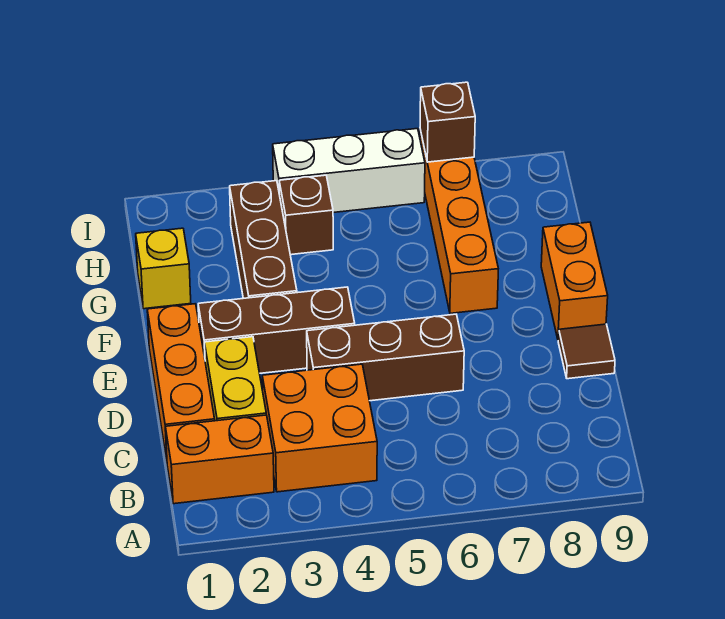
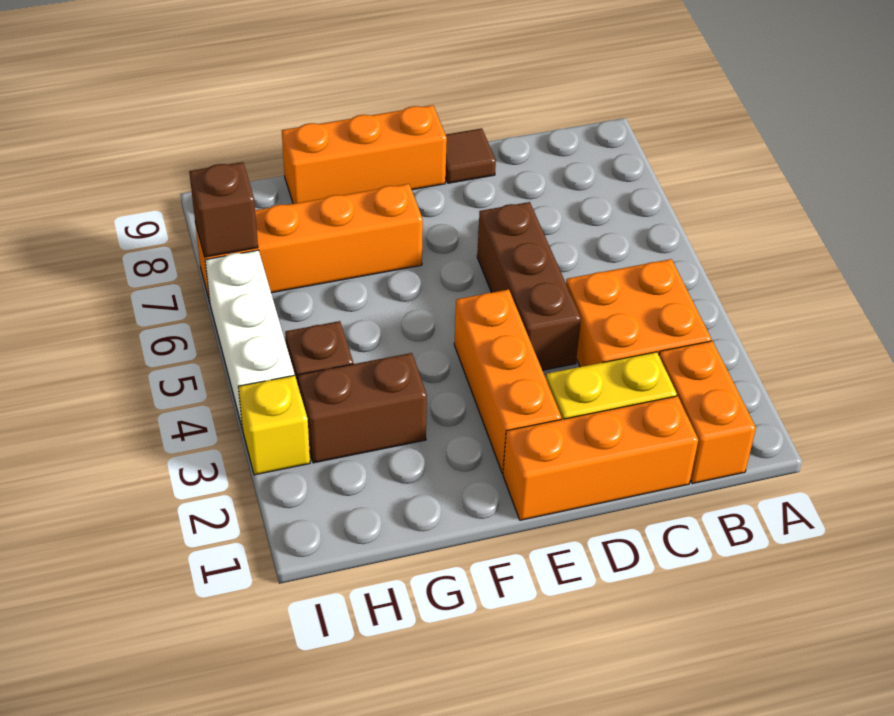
brown brick E2:E4 level 1 -> orange brick E2:E4 level 1
orange brick E9:F9 level 1 -> orange brick E9:G9 level 1
brown brick F3:H3 level 1 -> brown brick G3:H3 level 1
yellow brick G1 level 1 -> yellow brick I3 level 1

